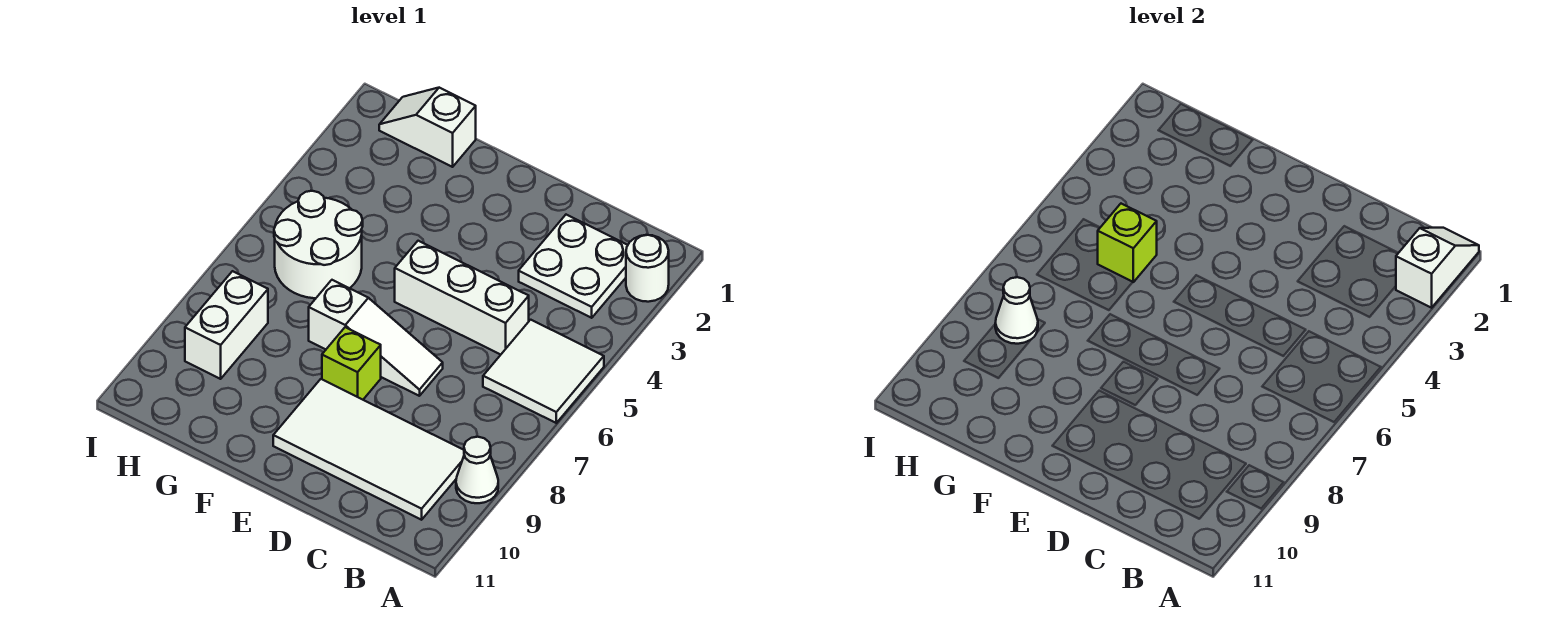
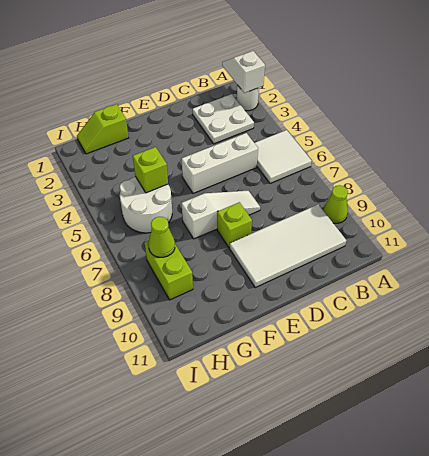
white cone A9 level 1 -> lime cone A9 level 1
white slope G1:H1 level 1 top G -> lime slope G1:H1 level 1 top G
white brick H8:H9 level 1 -> lime brick H8:H9 level 1
white cone H8 level 2 -> lime cone H8 level 2

